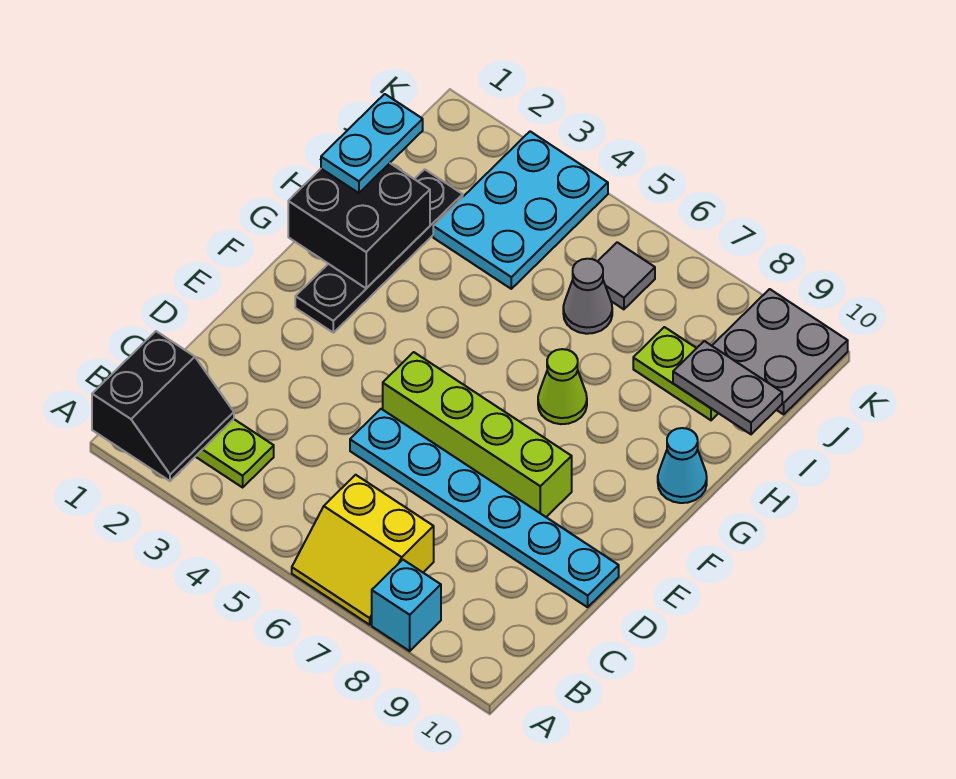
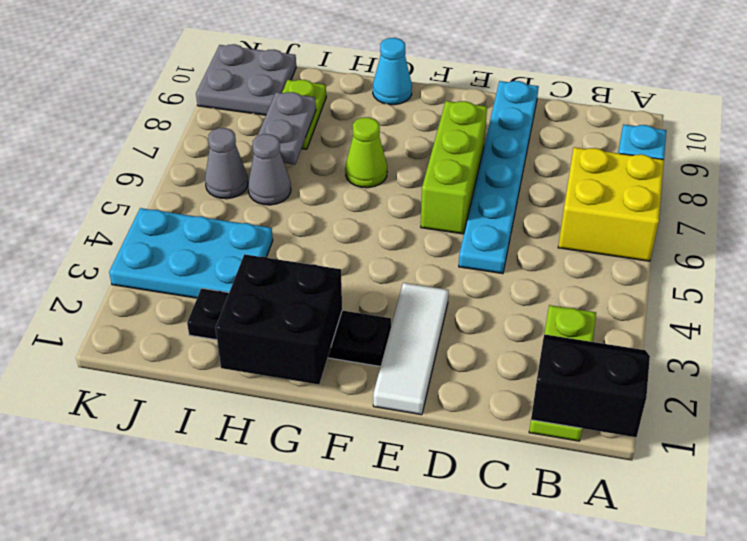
yellow slope A6:B7 level 1 top B -> yellow brick A6:B7 level 1
none -> white tile E1:E3 level 1
lime brick E5:E8 level 1 -> lime brick E6:E8 level 1
cyan plate H1:I1 level 3 -> none
grey plate I9:I10 level 2 -> grey plate I7:I8 level 2
grey tile J6 level 1 -> grey cone J6 level 1

